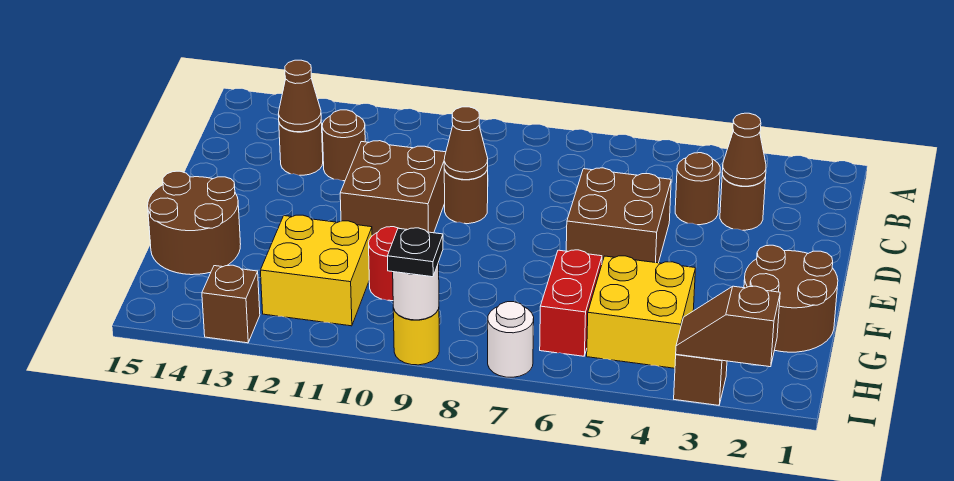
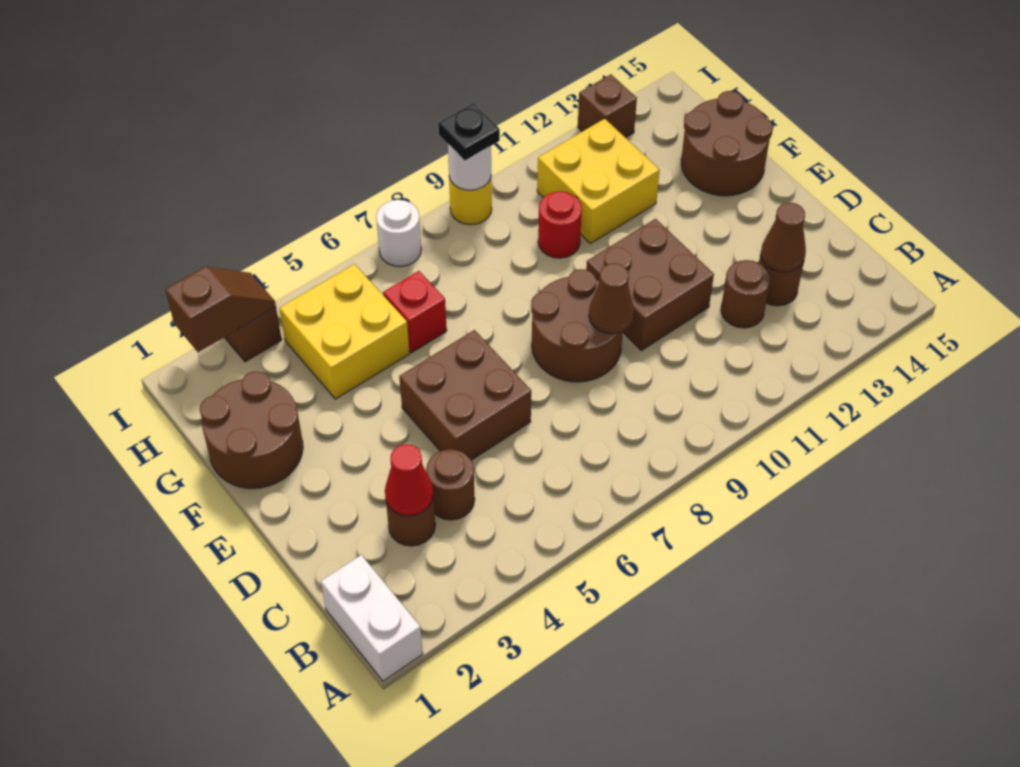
none -> white brick A1:B1 level 1
brown cone C3 level 2 -> red cone C3 level 2
brown round brick D9 level 1 -> brown round brick D8:E9 level 1
red brick G6:H6 level 1 -> red brick G6 level 1

